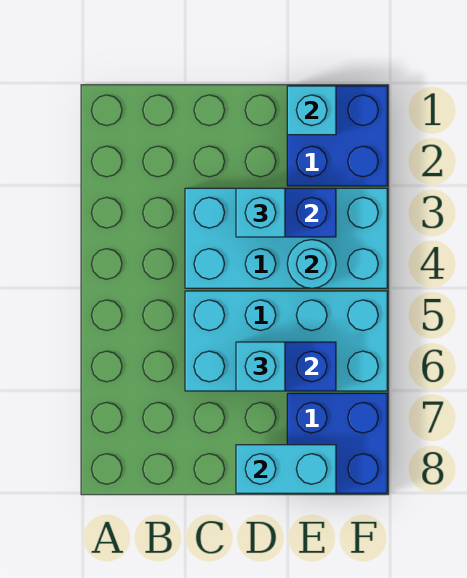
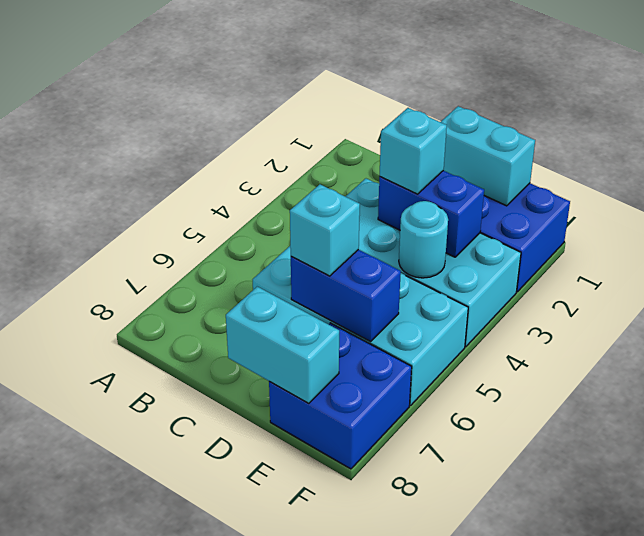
cyan brick E1 level 2 -> cyan brick D1:E1 level 2

